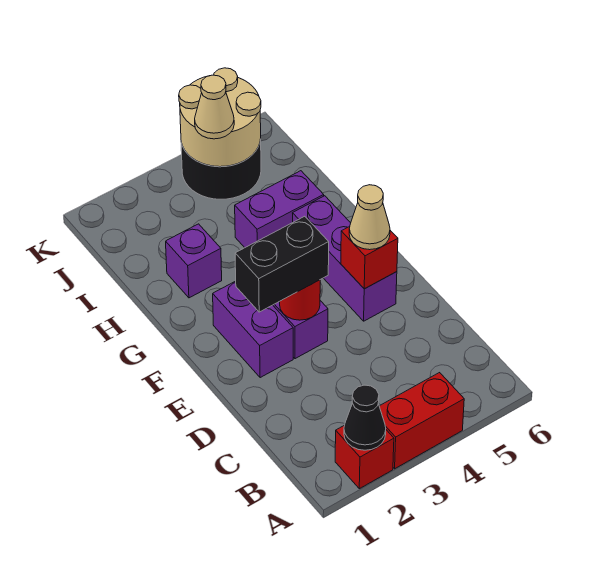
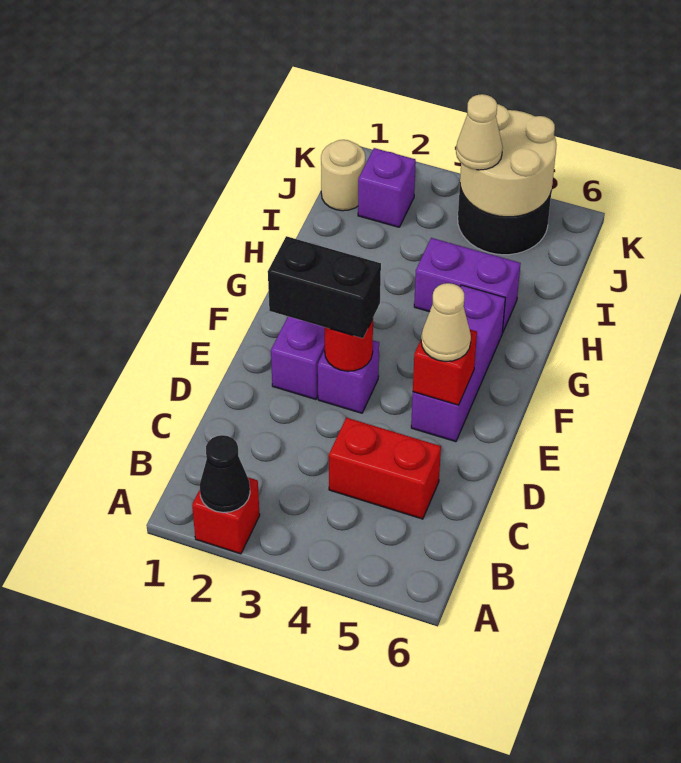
red brick A3:A4 level 1 -> red brick C4:C5 level 1
purple brick H2 level 1 -> purple brick J2 level 1
none -> tan round brick J1 level 1

